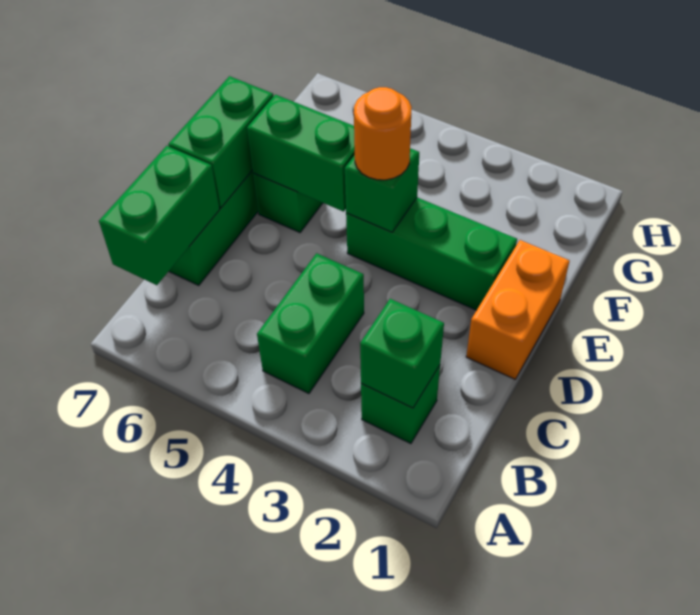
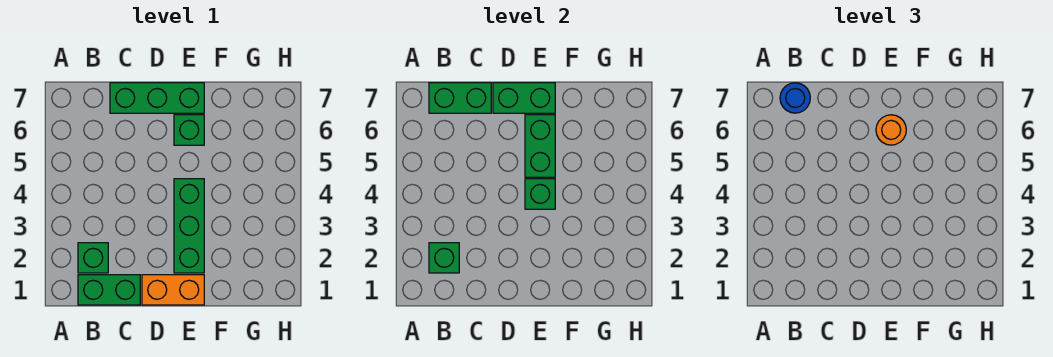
green brick B4:C4 level 1 -> green brick B1:C1 level 1
none -> blue round brick B7 level 3
orange round brick E4 level 3 -> orange round brick E6 level 3

